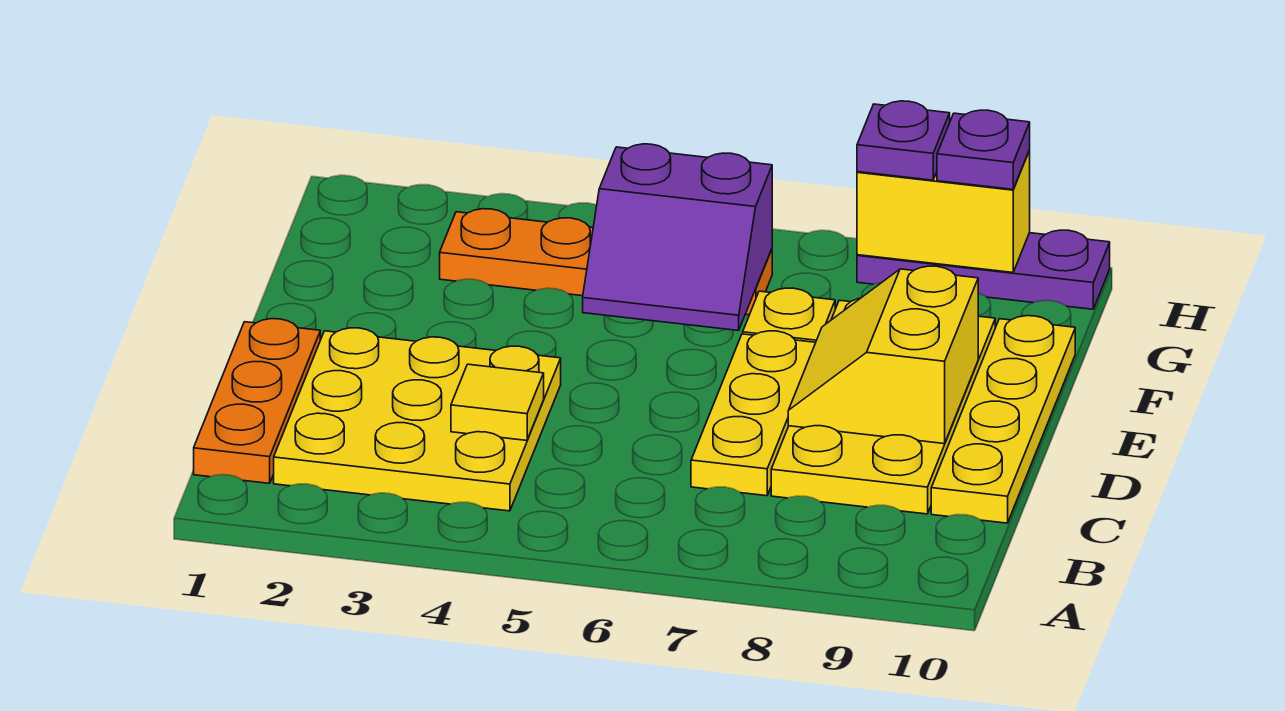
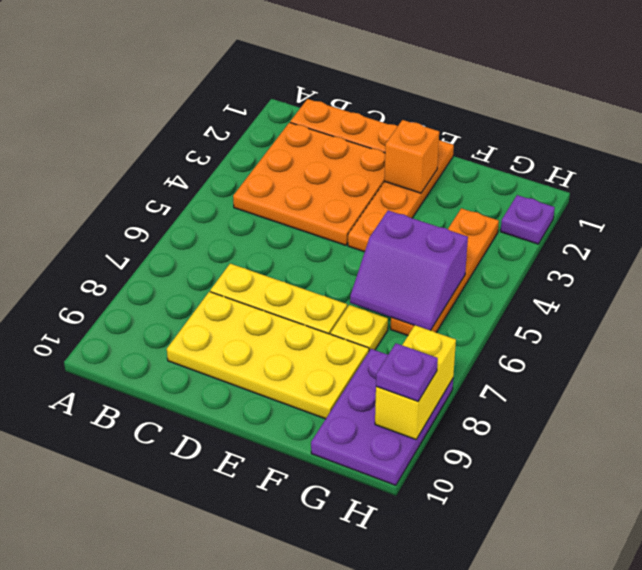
yellow plate B2:D4 level 1 -> orange plate B2:D4 level 1
yellow tile C4 level 2 -> none
yellow plate C10:F10 level 1 -> none
yellow slope D8:E9 level 2 top 9 -> none
none -> orange plate E1:E4 level 1
none -> orange brick E2 level 2
purple slope F5:G6 level 2 top G -> purple slope F5:G6 level 2 top 5
purple plate H8:H10 level 1 -> purple plate G8:H10 level 1
purple plate H8 level 3 -> purple plate H2 level 1

